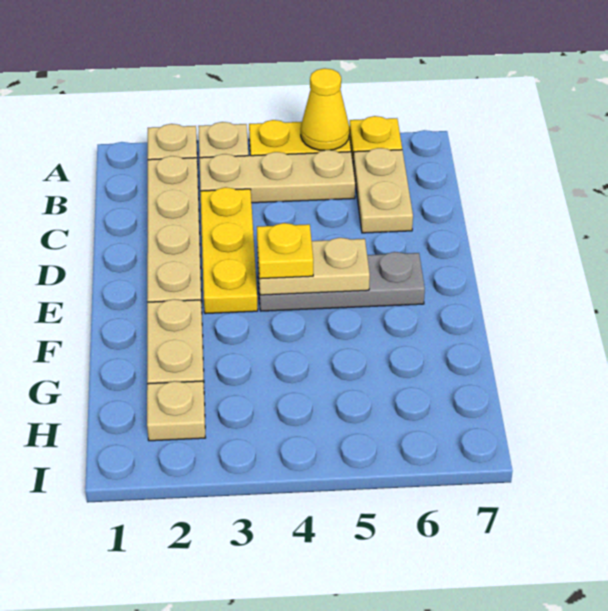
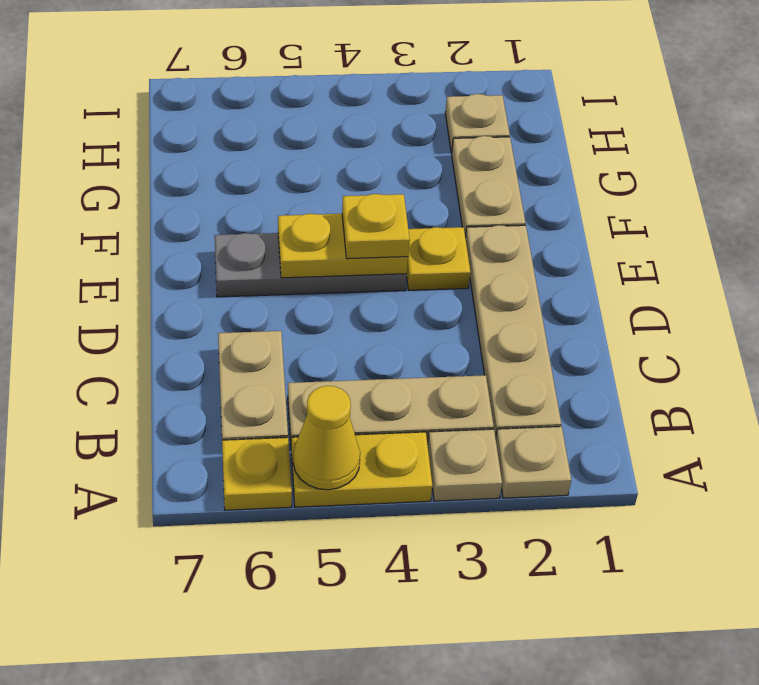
yellow plate C3:E3 level 1 -> yellow plate E3 level 1
tan plate E4:E5 level 2 -> yellow plate E4:E5 level 2

